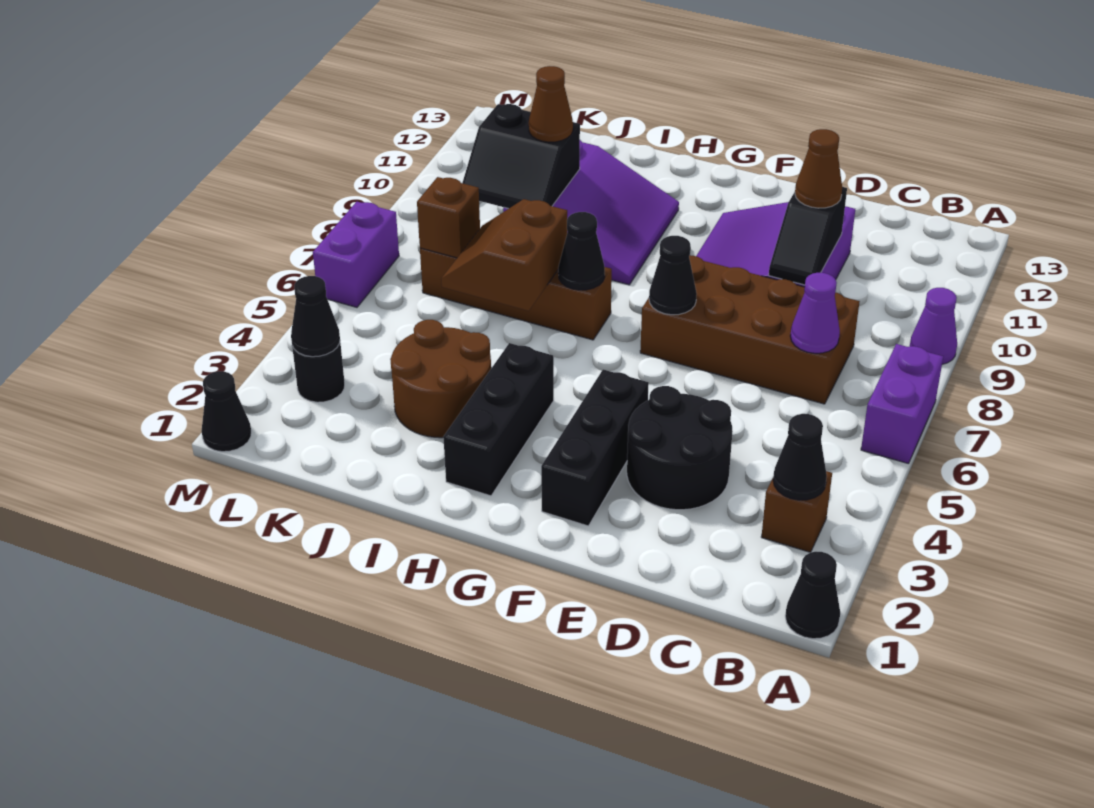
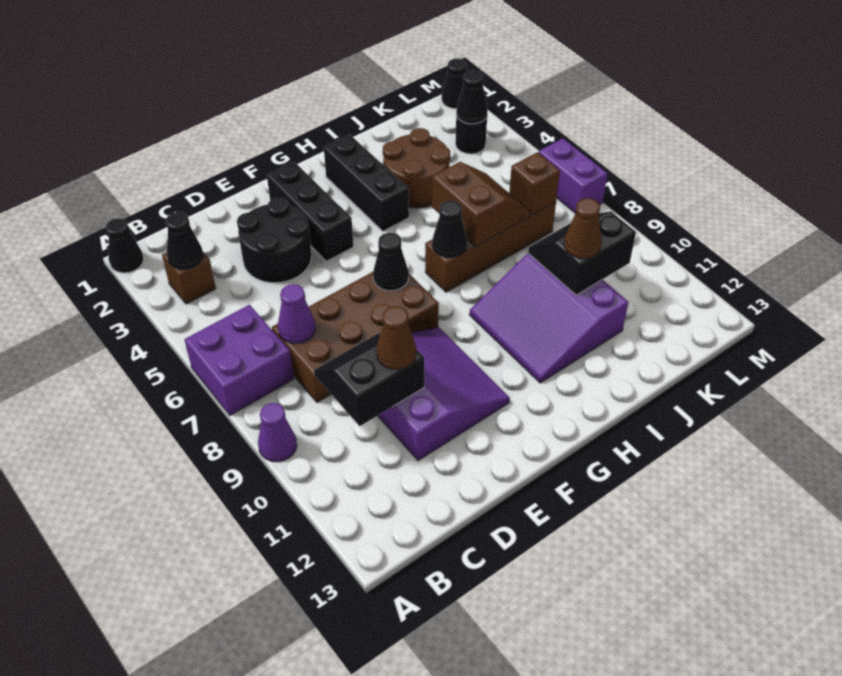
purple brick A6:A7 level 1 -> purple brick A6:B7 level 1
black slope D9:D10 level 2 top 10 -> black slope C9:D10 level 2 top 10

